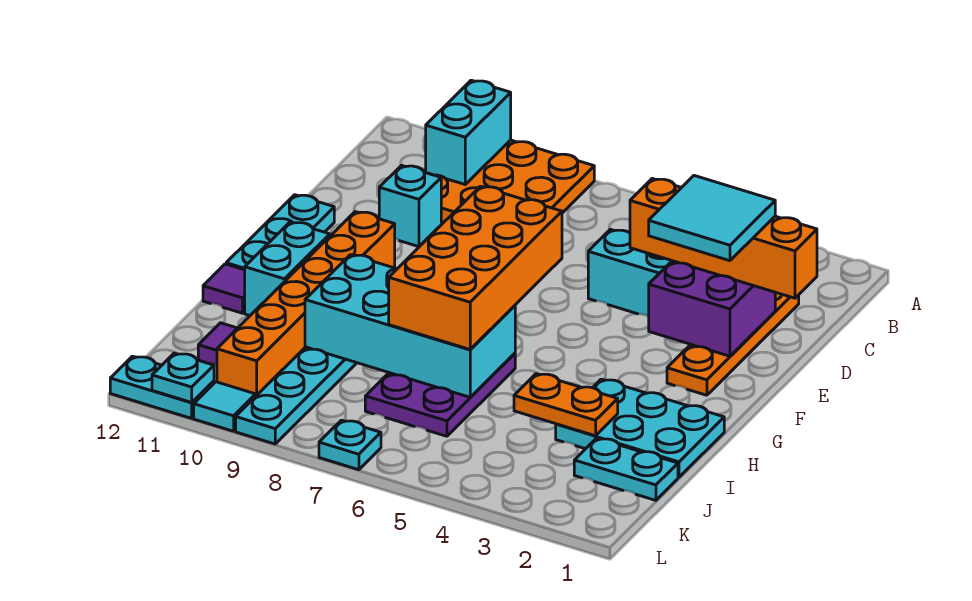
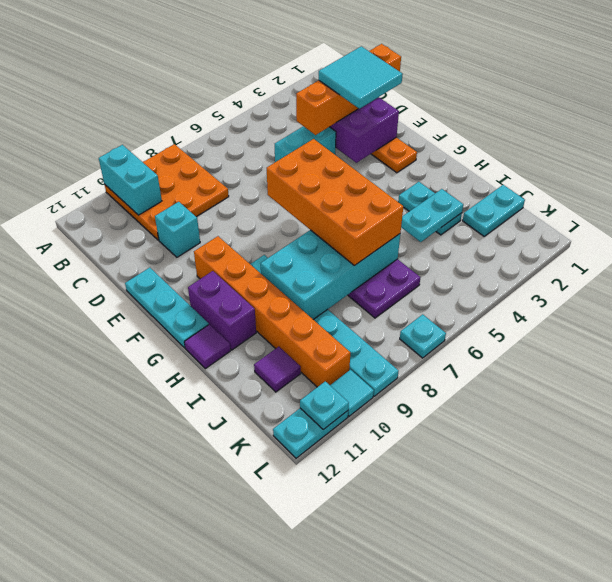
cyan brick G11:H11 level 1 -> purple brick G11:H11 level 1
cyan plate H1:I3 level 1 -> cyan plate H3:I3 level 1
orange plate I3:I4 level 2 -> cyan plate I3:I4 level 2

